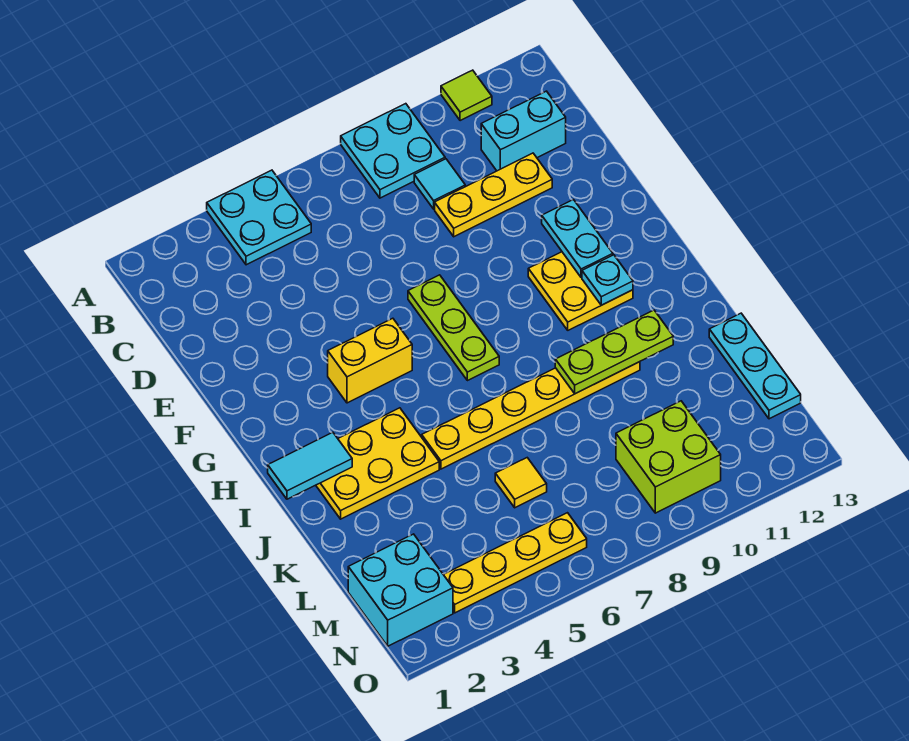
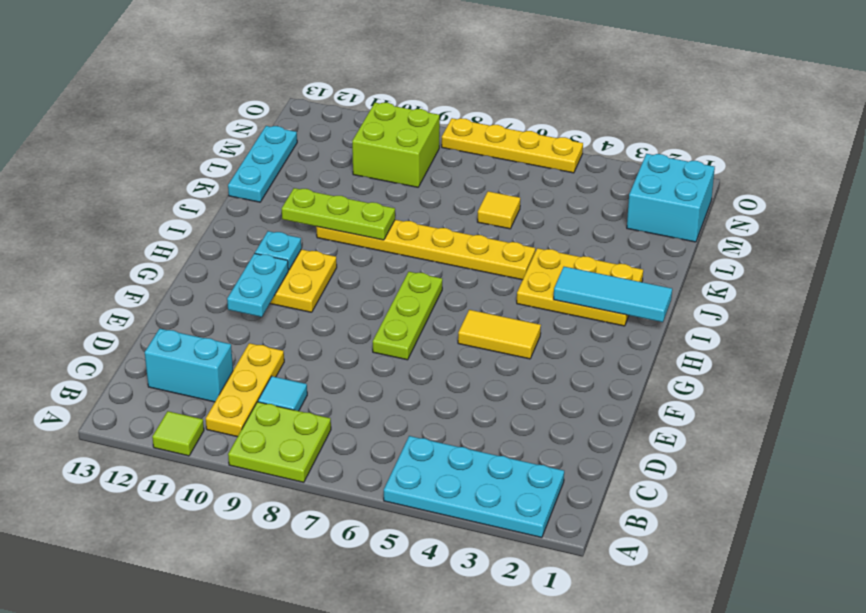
cyan plate A4:B5 level 1 -> cyan plate A2:B5 level 1
cyan plate A8:B9 level 1 -> lime plate A8:B9 level 1
yellow plate D9:D11 level 1 -> yellow plate B10:D10 level 1
yellow brick G4:G5 level 1 -> yellow tile G4:G5 level 1
cyan tile I1:I2 level 2 -> cyan tile I1:I3 level 2
yellow plate N3:N6 level 1 -> yellow plate O5:O8 level 1

